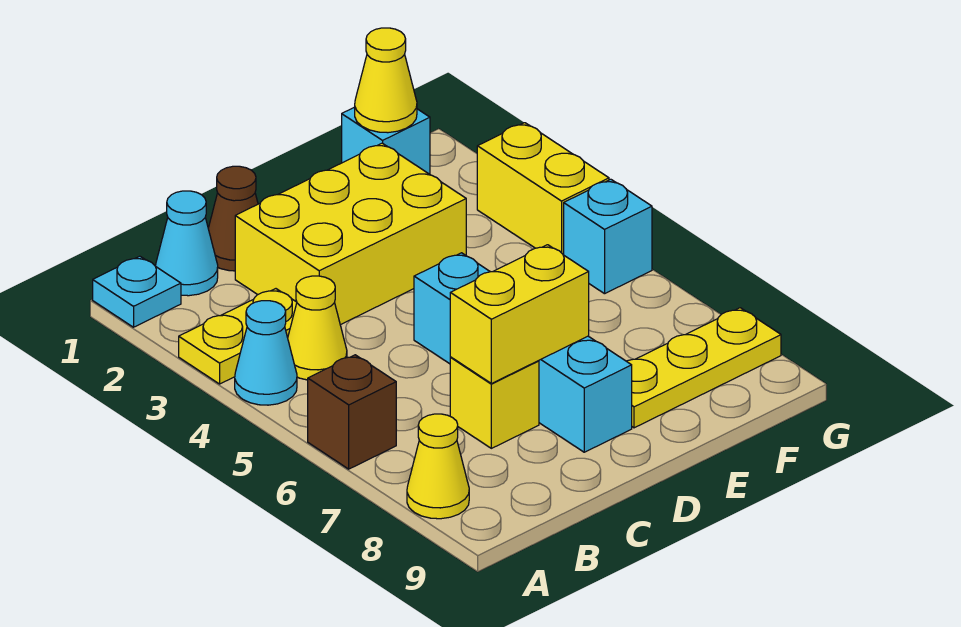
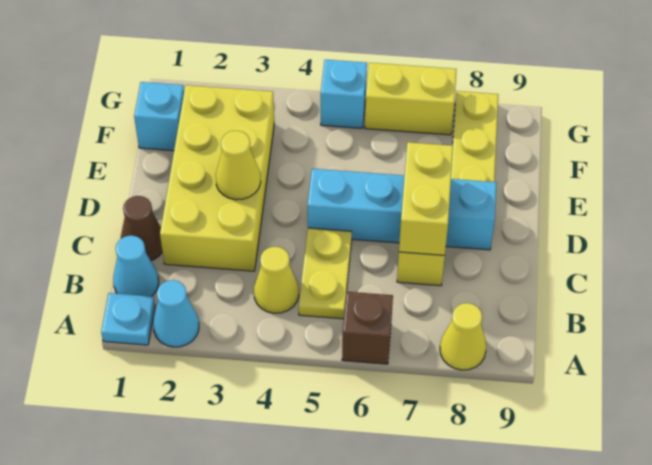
yellow plate A3:B3 level 1 -> yellow plate B5:C5 level 1
cyan cone A4 level 1 -> cyan cone A2 level 1
yellow brick C2:E3 level 1 -> yellow brick C2:F3 level 1
yellow cone F1 level 2 -> yellow cone D3 level 2
yellow brick G3:G4 level 1 -> yellow brick G6:G7 level 1

